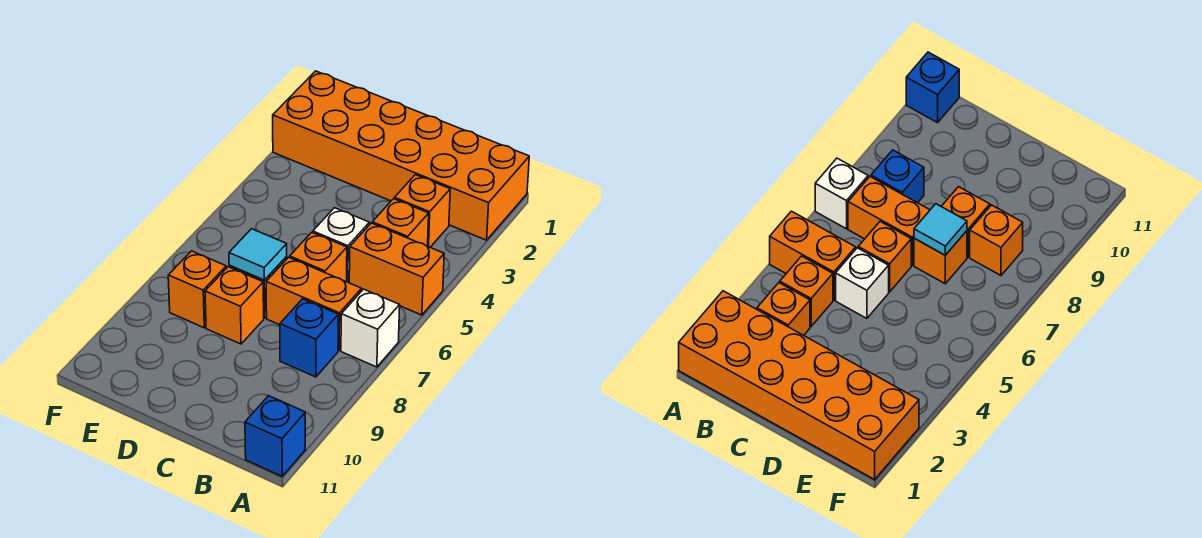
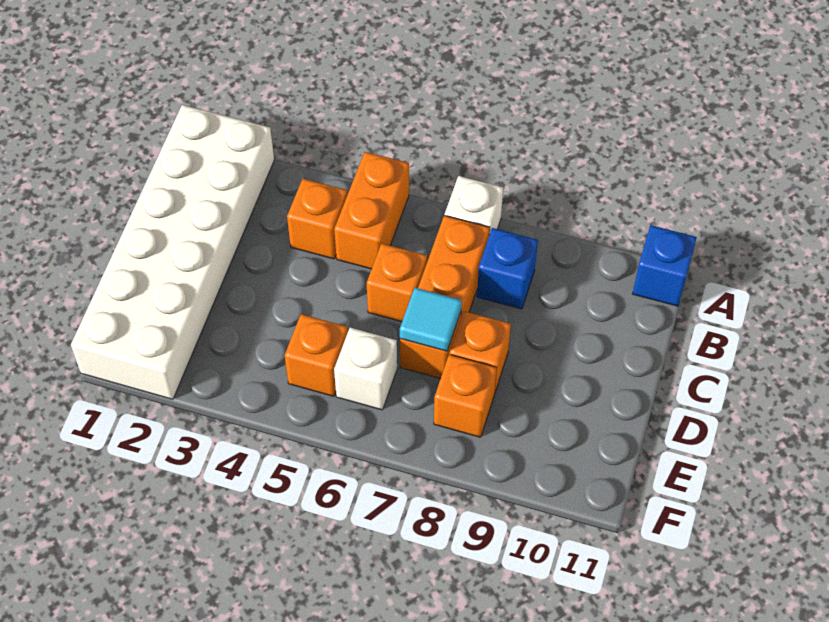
orange brick A1:F2 level 1 -> white brick A1:F2 level 1
orange brick B3 level 1 -> orange brick E5 level 1
white brick C5 level 1 -> white brick E6 level 1

